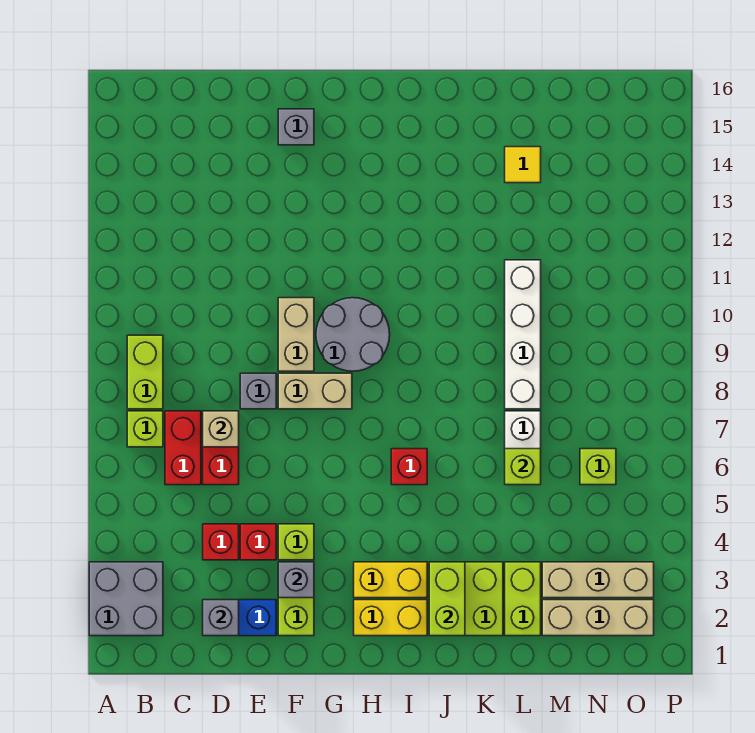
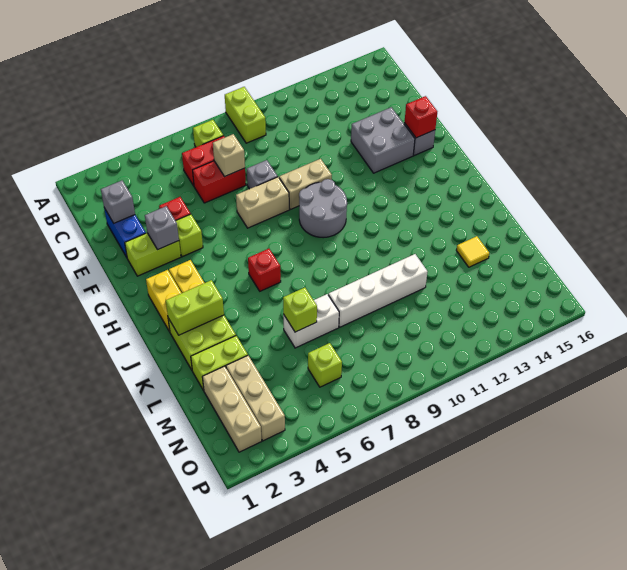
grey brick A2:B3 level 1 -> grey brick E13:F14 level 1
lime brick B8:B9 level 1 -> lime brick A9:B9 level 1
red brick D4 level 1 -> red brick F15 level 2
tan brick F8:G8 level 1 -> tan brick F7:F8 level 1

